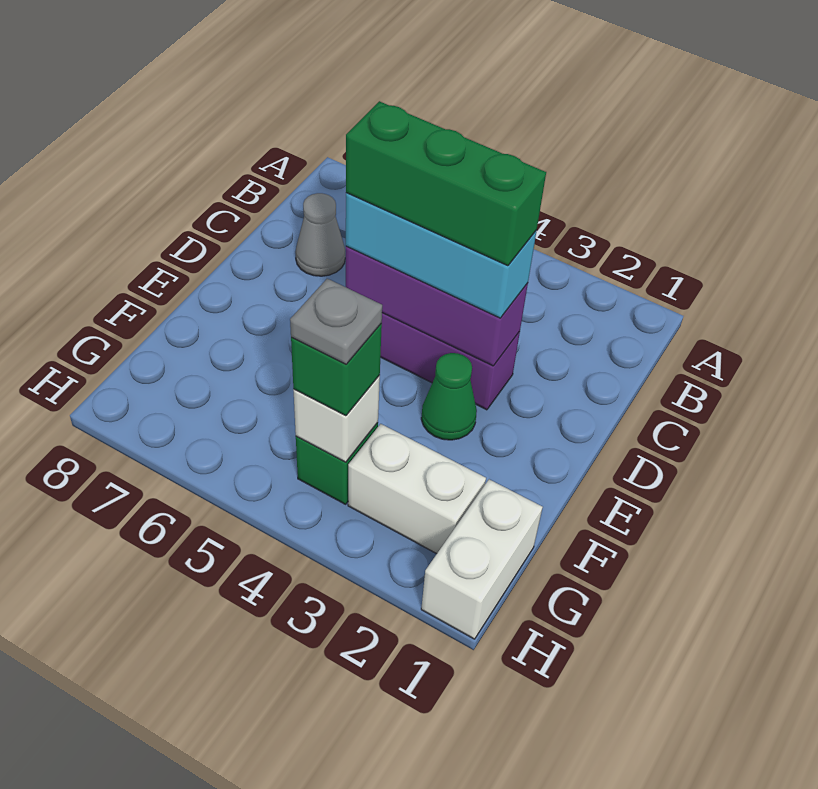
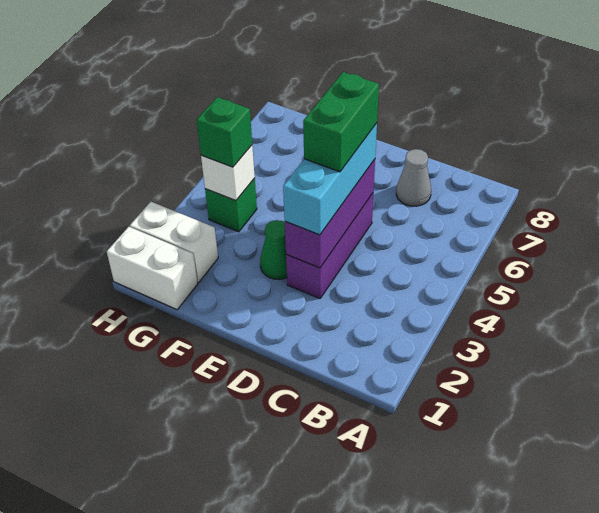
green brick D3:D5 level 4 -> green brick D4:D5 level 4
white brick G2:G3 level 1 -> white brick G2:H2 level 1
grey plate G4 level 4 -> none

